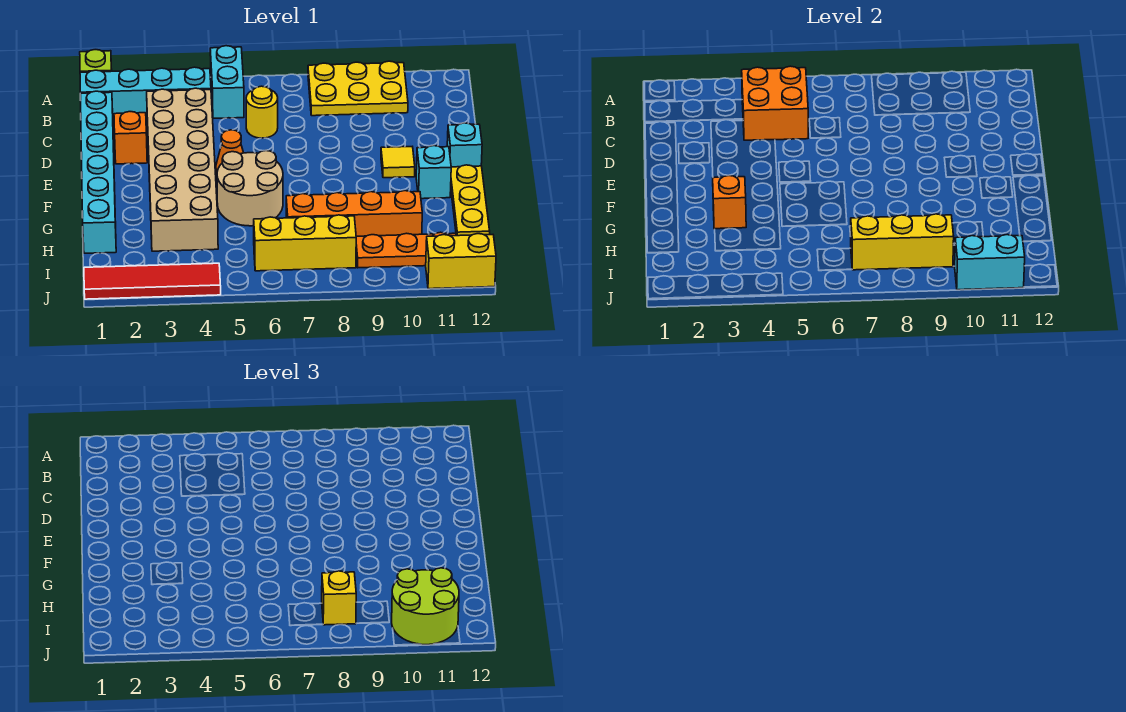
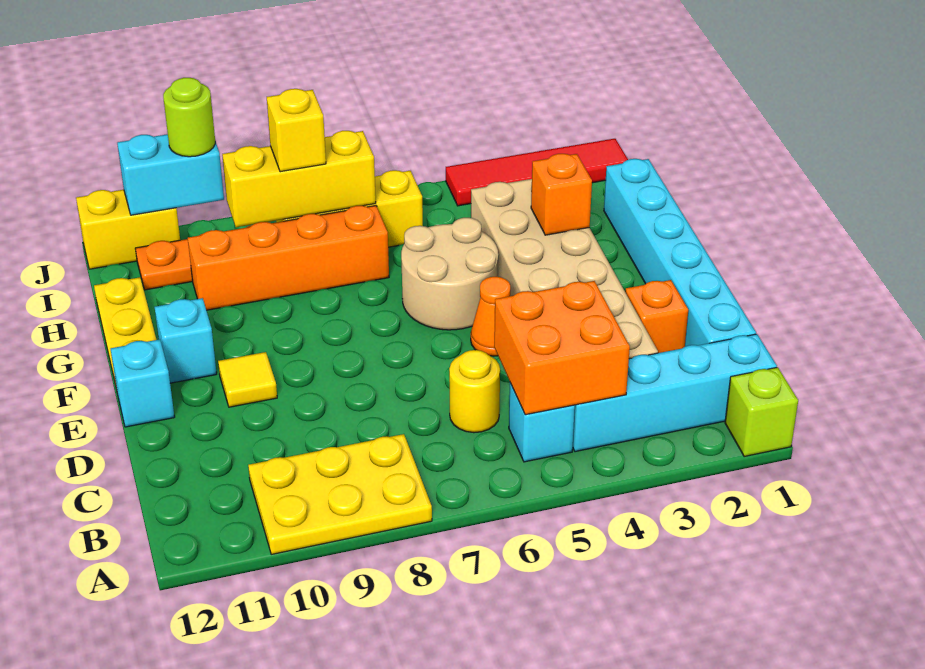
cyan brick A5:B5 level 1 -> cyan brick B5 level 1
lime round brick I10:J11 level 3 -> lime round brick J10 level 3

